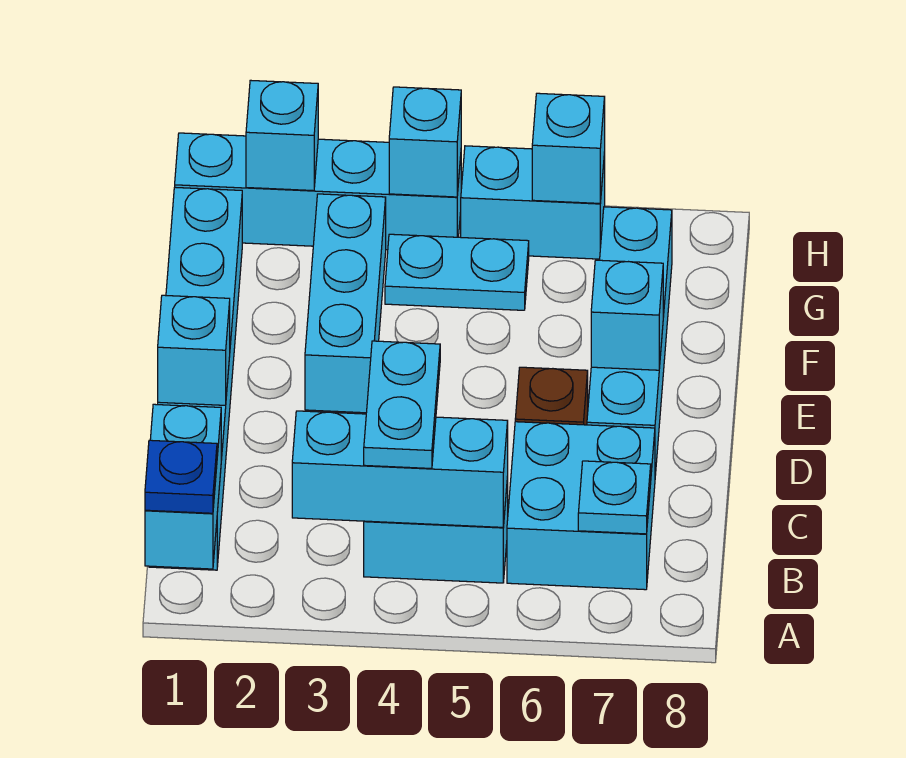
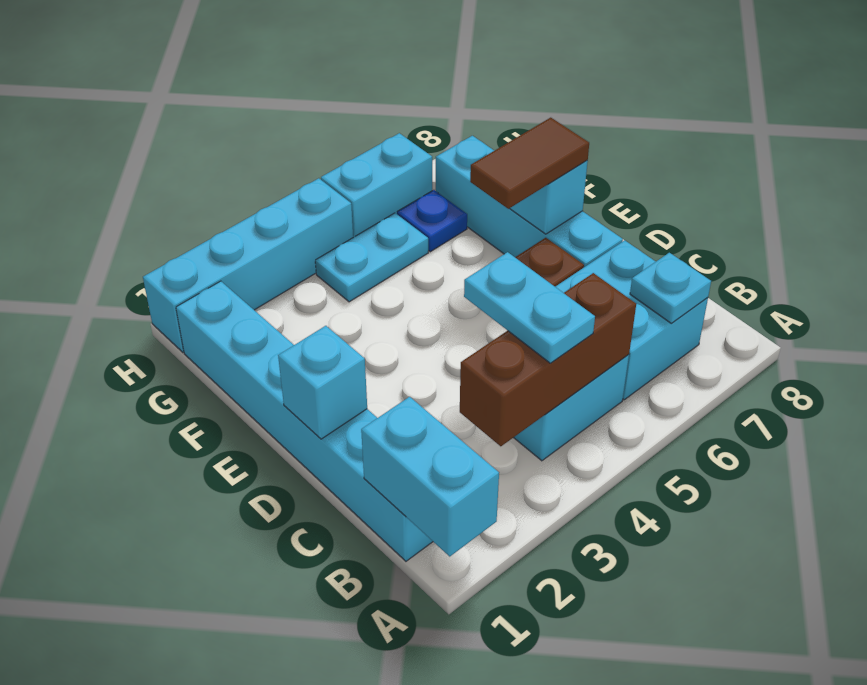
blue plate A1 level 3 -> blue plate G6 level 1
cyan brick B3:B5 level 2 -> brown brick B3:B5 level 2
cyan brick E3:G3 level 1 -> none
none -> brown tile E6:E7 level 3
cyan brick H2 level 2 -> none
cyan brick H4 level 2 -> none
cyan brick H6 level 2 -> none

